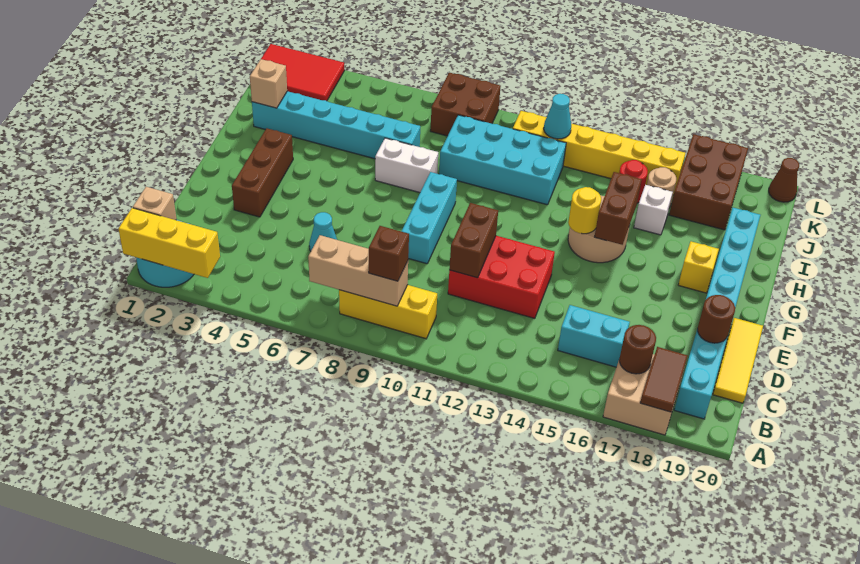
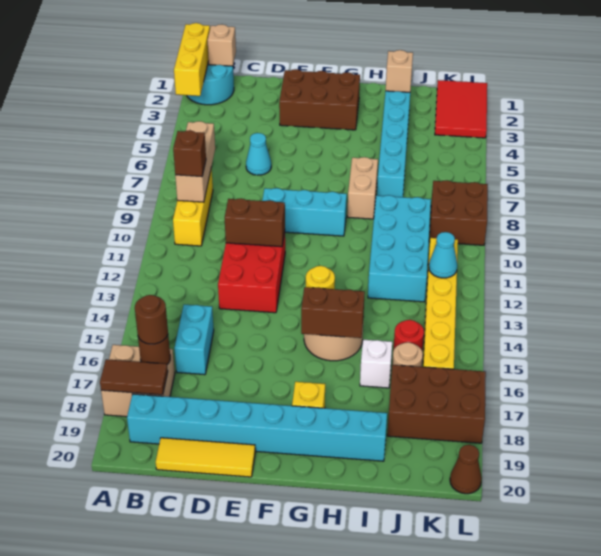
brown round brick D19 level 2 -> brown round brick B17 level 3
brown brick E3:G3 level 1 -> brown brick E2:G3 level 1
white brick H7:H8 level 1 -> tan brick H7:H8 level 1

